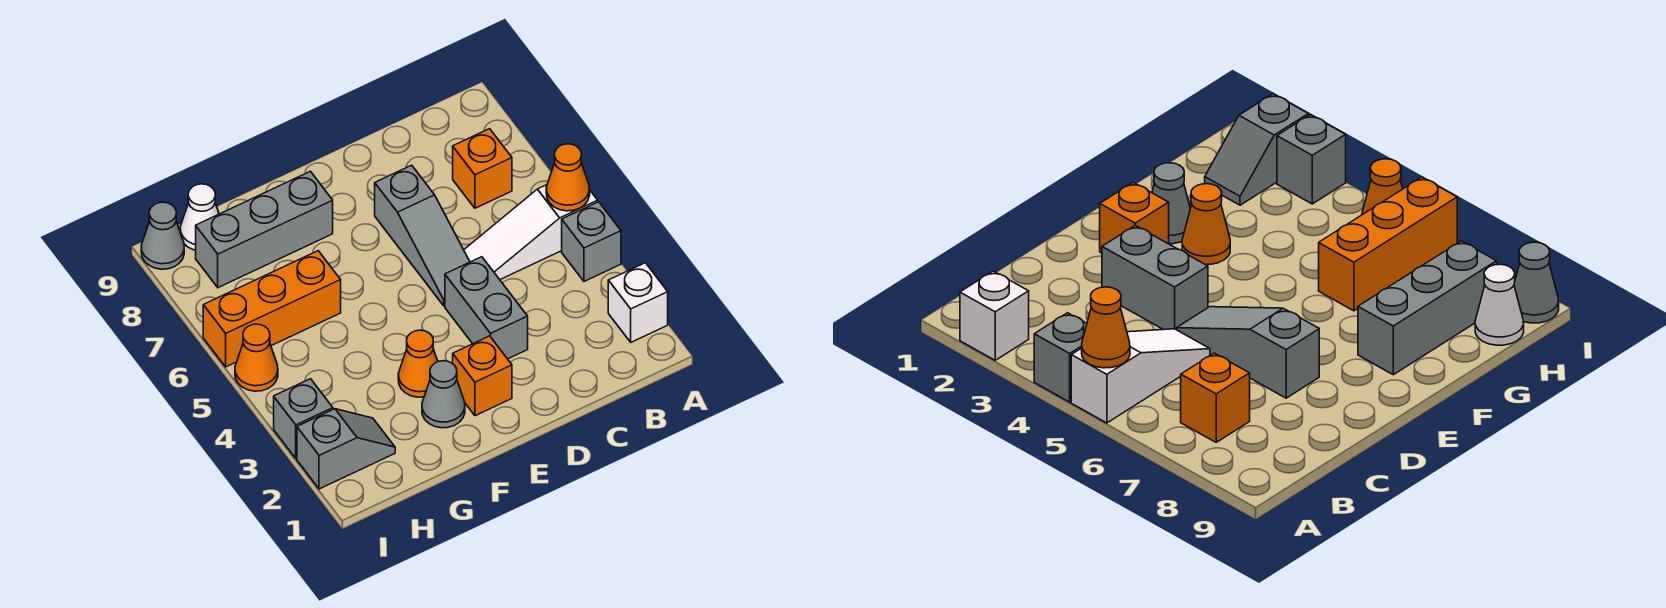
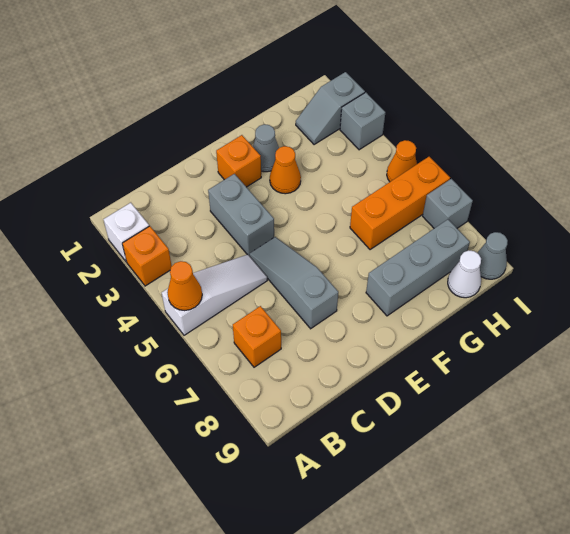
none -> orange brick A3 level 1
grey brick A4 level 1 -> grey brick I7 level 1

